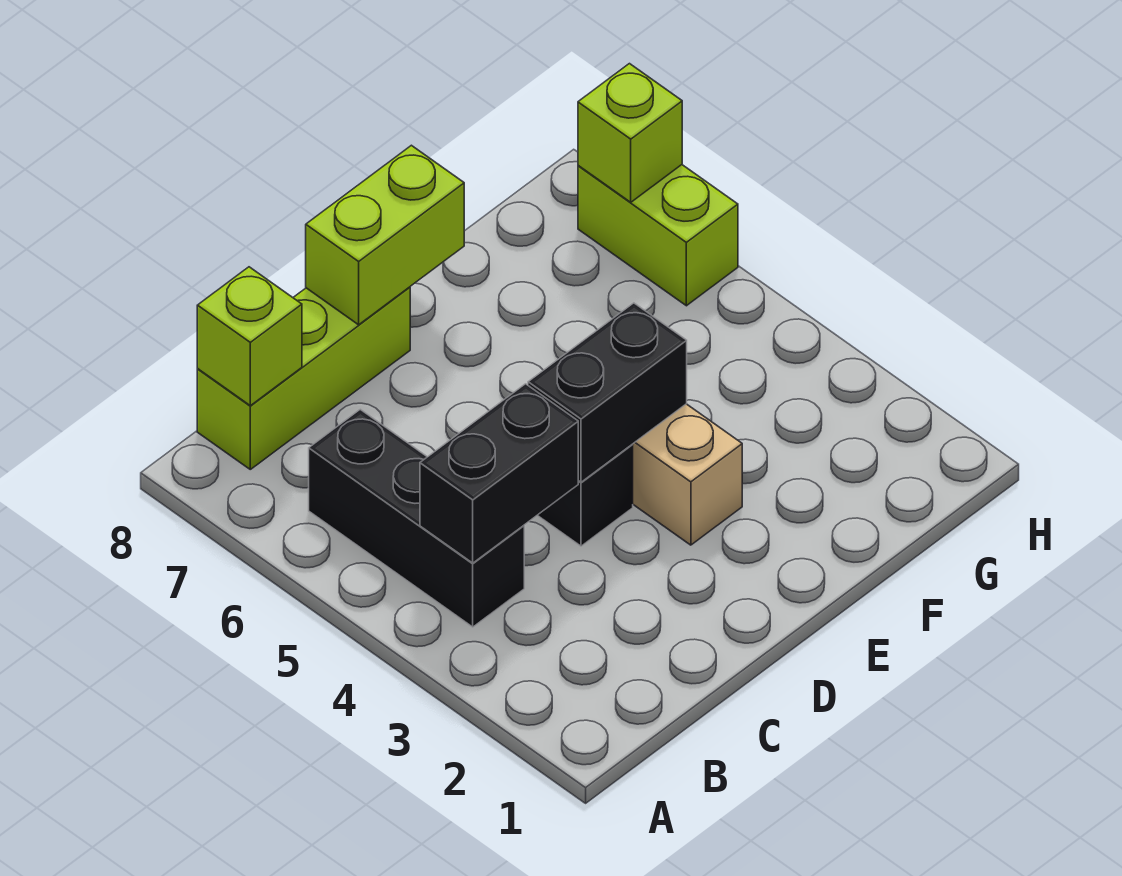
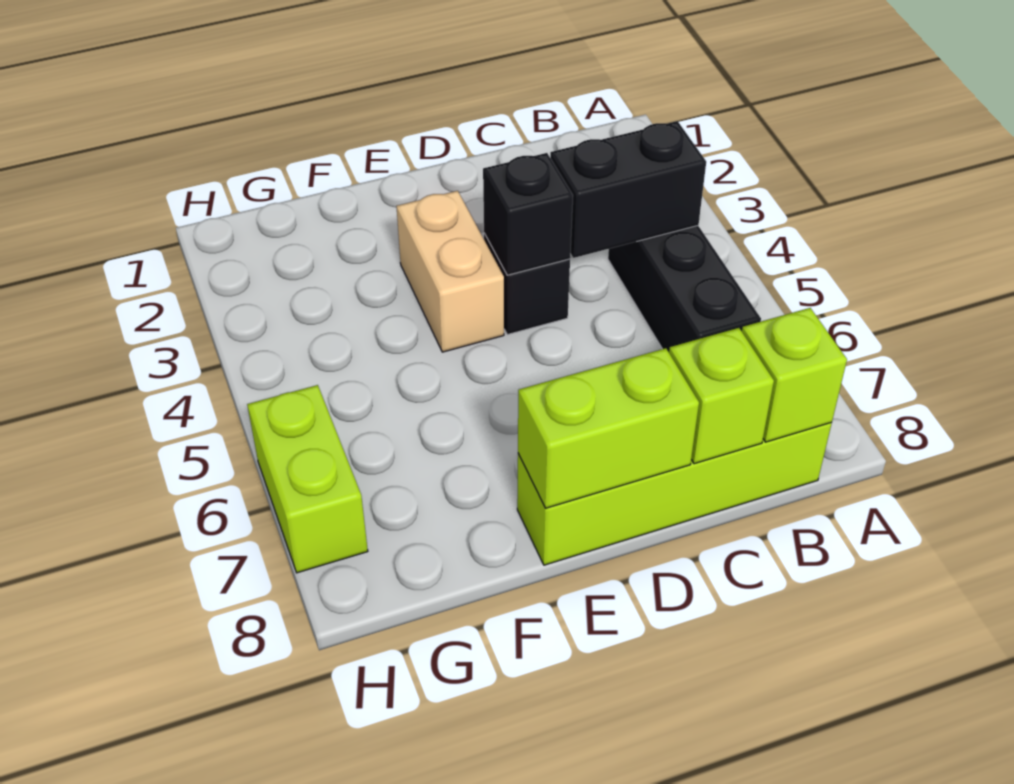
lime brick B8:D8 level 1 -> lime brick B8:E8 level 1
black brick D4:E4 level 2 -> black brick D4 level 2
lime brick H7 level 2 -> lime brick C8 level 2

